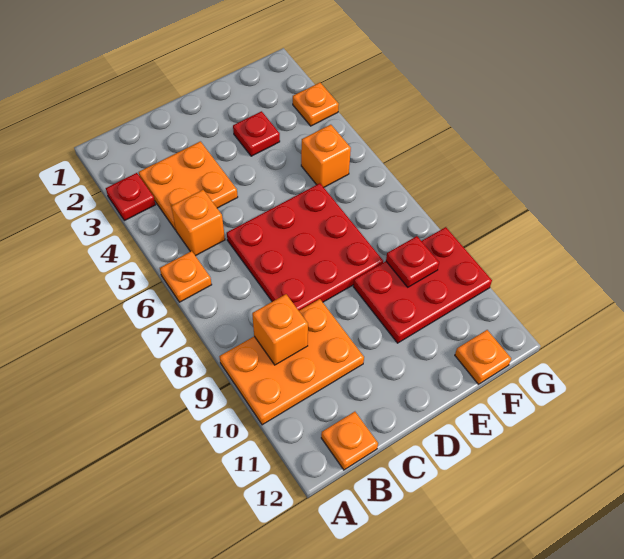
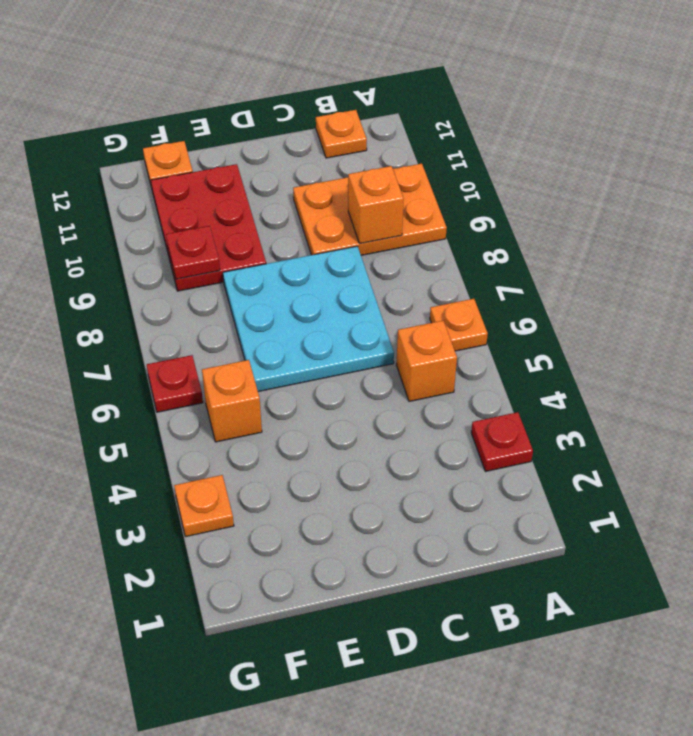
orange plate B3:C4 level 1 -> none
red plate C6:E8 level 1 -> cyan plate C6:E8 level 1
red plate E3 level 1 -> red plate G6 level 1
red plate E9:G10 level 1 -> red plate E9:F11 level 1

